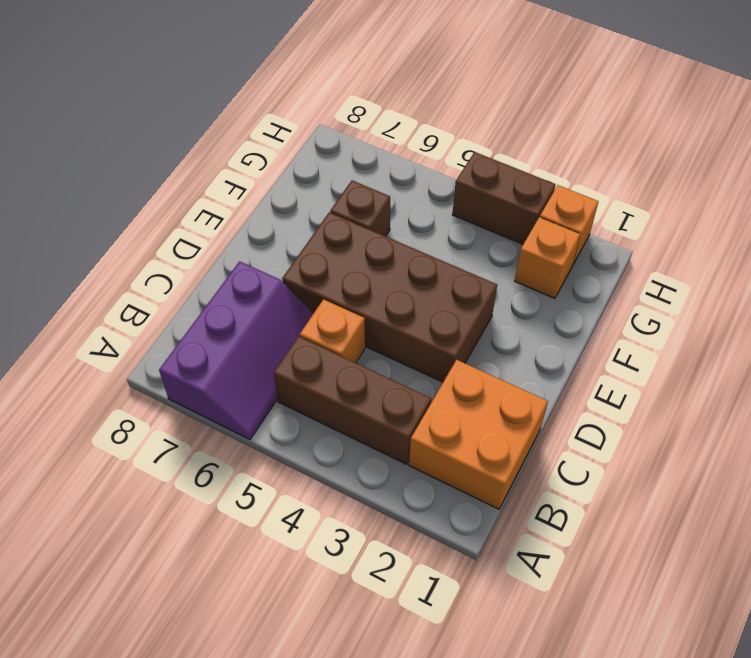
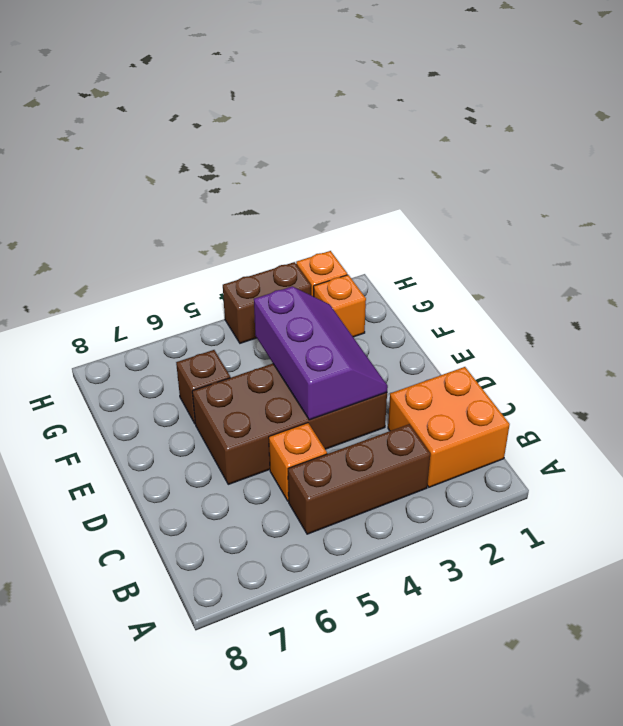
purple slope A6:C7 level 1 top 7 -> purple slope D3:F4 level 2 top 4

